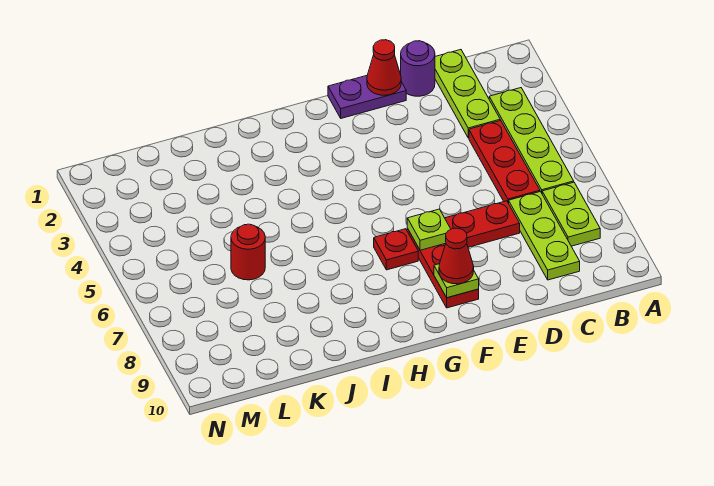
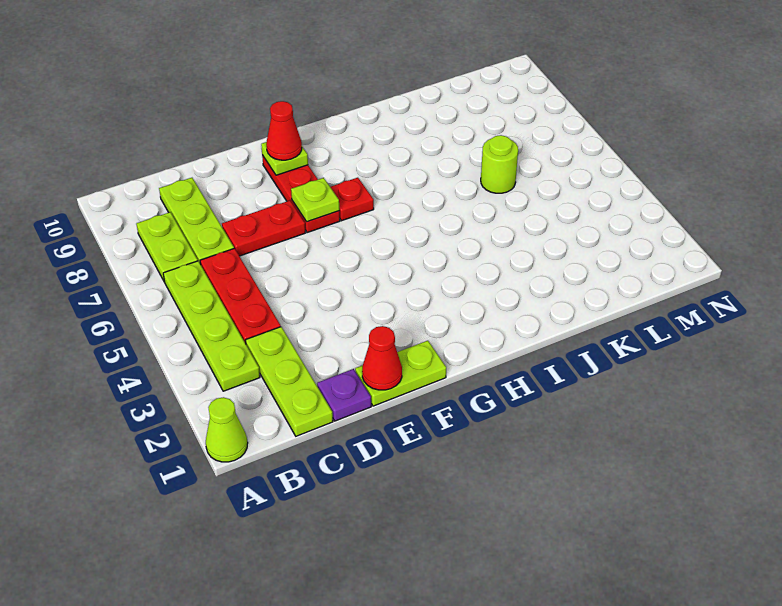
none -> lime cone A1 level 1
purple round brick D1 level 1 -> purple plate D1 level 1
purple plate E1:F1 level 1 -> lime plate E1:F1 level 1
red round brick K6 level 1 -> lime round brick K6 level 1

